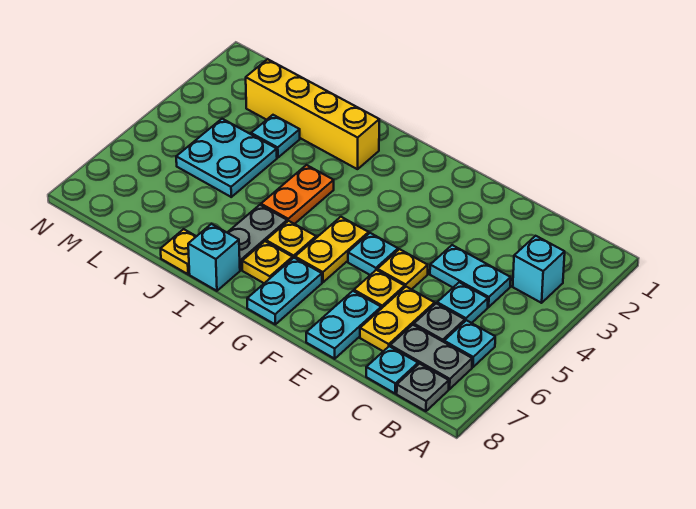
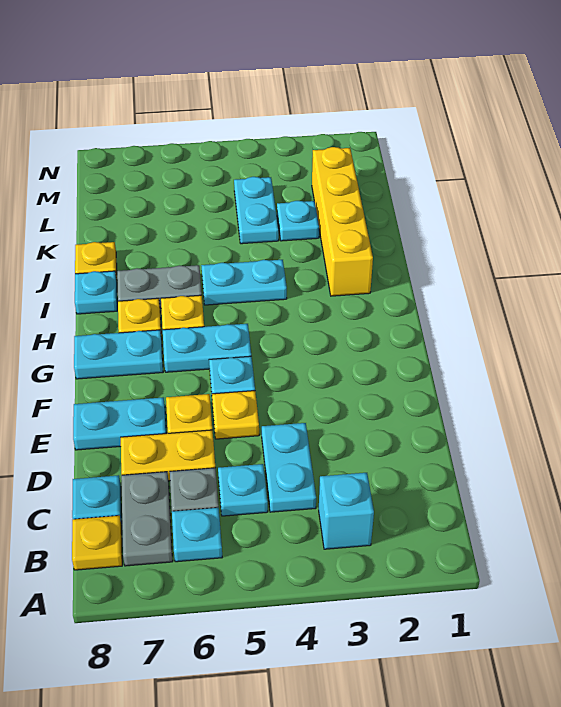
grey plate B8 level 1 -> yellow plate B8 level 1
yellow plate G5:G6 level 1 -> cyan plate G5:G6 level 1
orange plate I4:I5 level 1 -> cyan plate I4:I5 level 1
cyan brick I8 level 1 -> cyan plate I8 level 1
cyan plate K4:L5 level 1 -> cyan plate K4:L4 level 1

